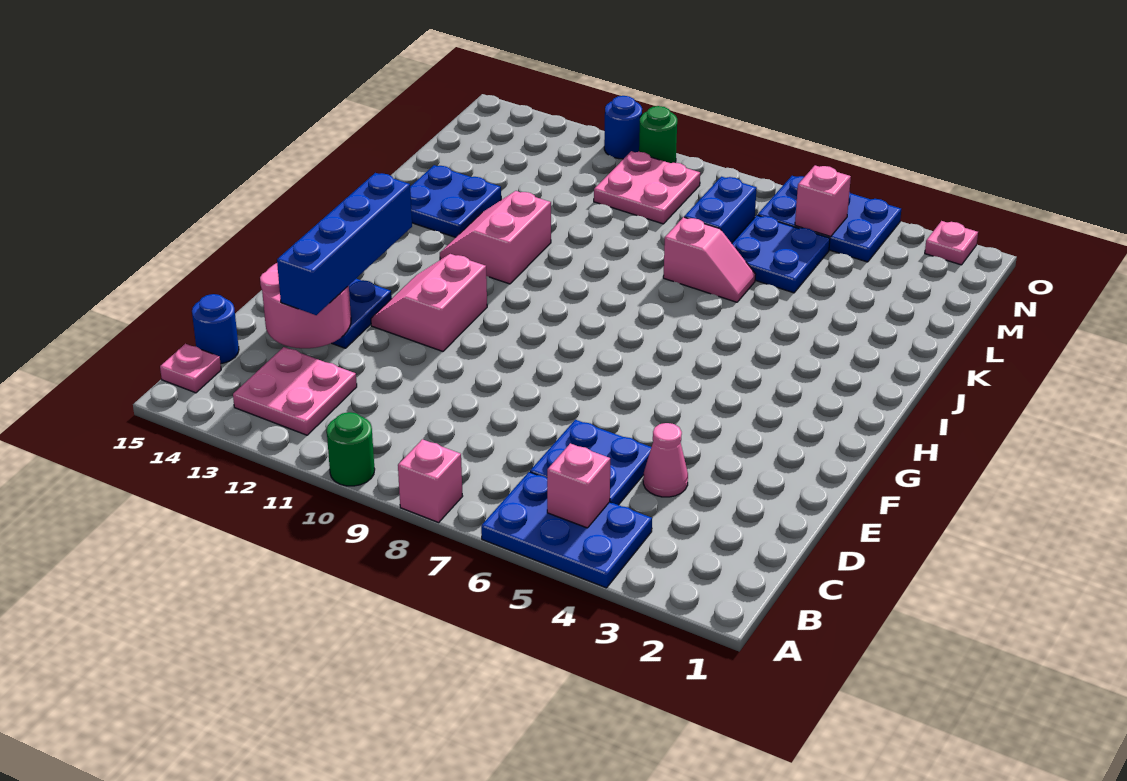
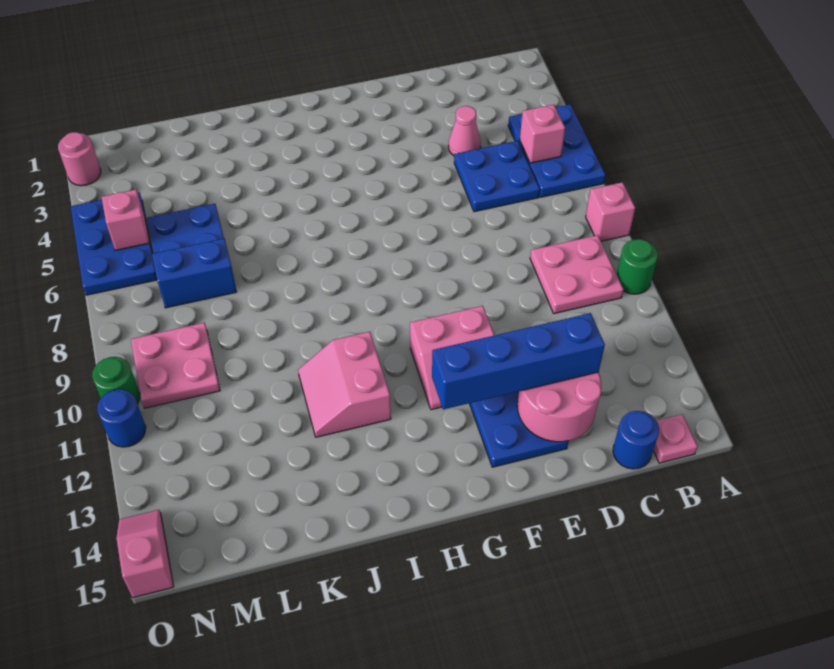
pink plate B12:C13 level 1 -> pink plate B9:C10 level 1
pink slope I11:J12 level 1 top 11 -> pink slope I11:J12 level 1 top I
blue plate J13:K14 level 1 -> none
pink slope K6:K7 level 1 top 7 -> pink slope O14:O15 level 1 top 15
pink plate O2 level 1 -> pink round brick O2 level 1

